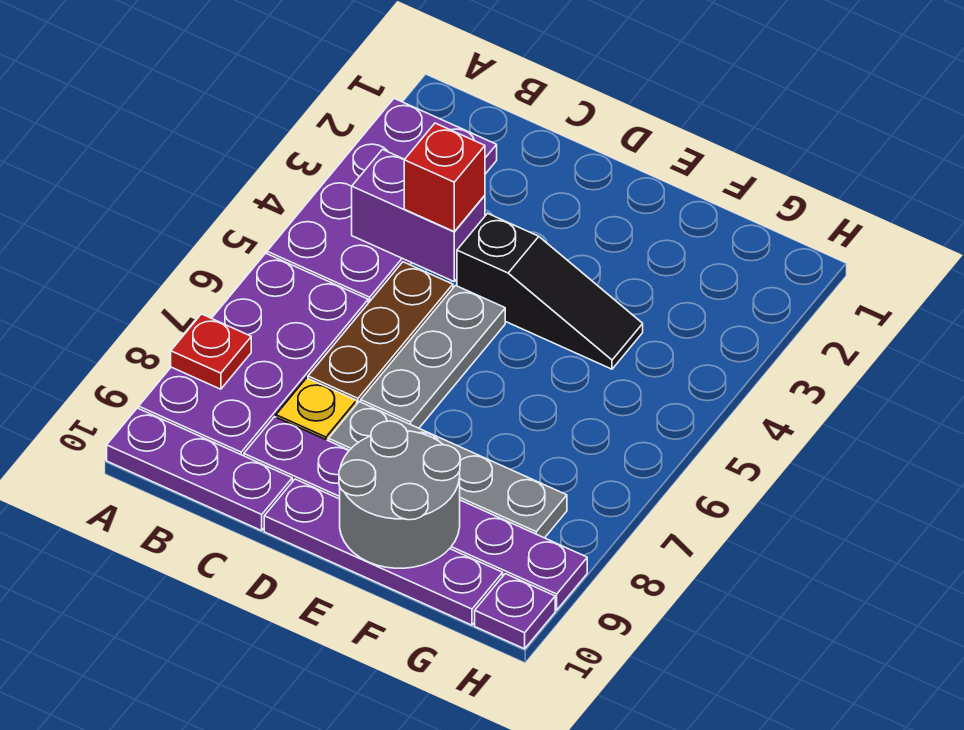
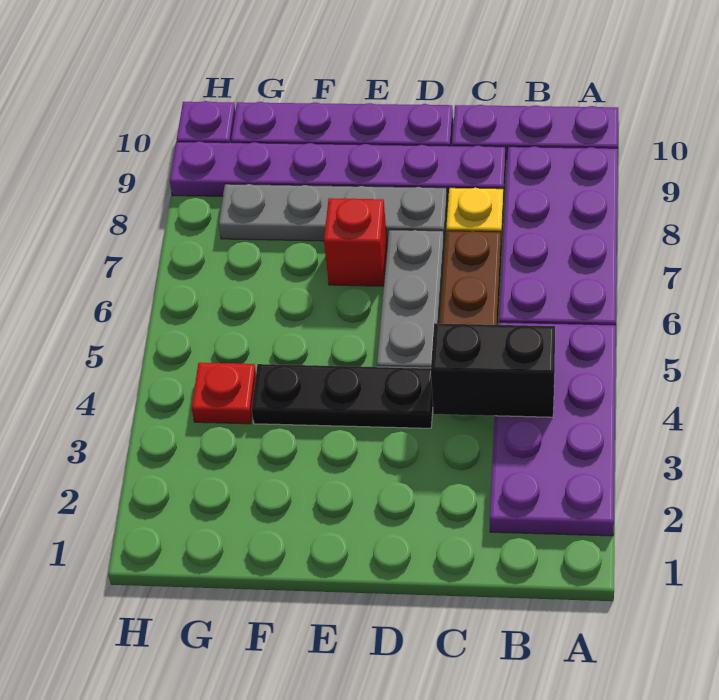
red plate A8 level 2 -> red plate G4 level 1
purple brick B4:C4 level 2 -> black brick B4:C4 level 2
red brick C4 level 3 -> red brick E7 level 1
black slope D4:F4 level 1 top D -> black plate D4:F4 level 1
grey round brick E9:F10 level 2 -> none

